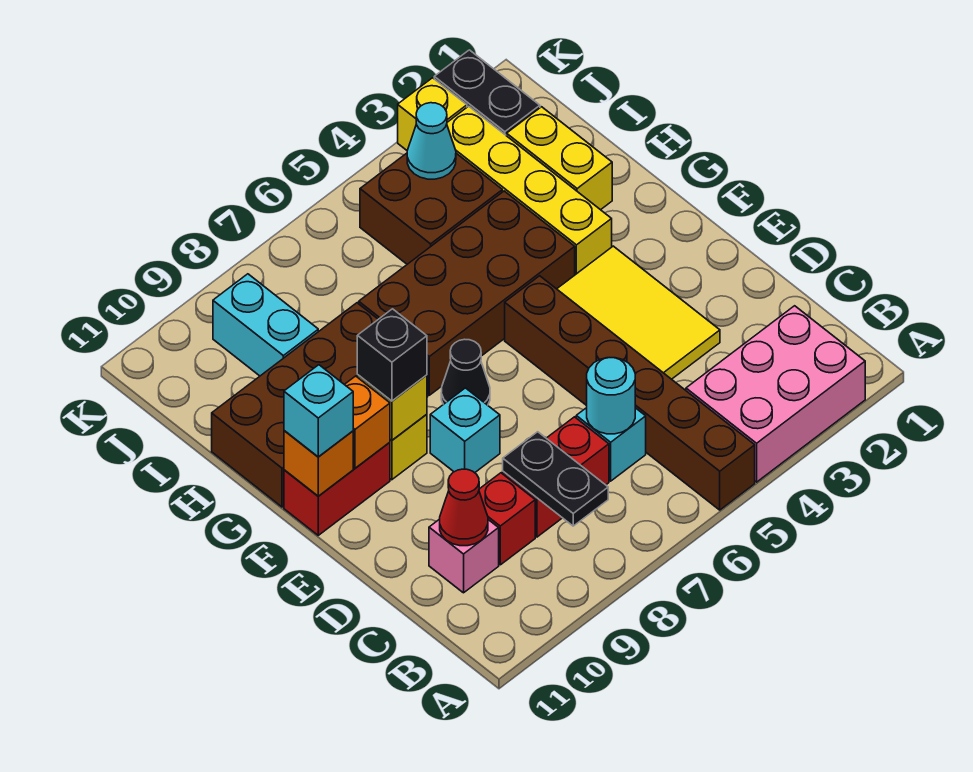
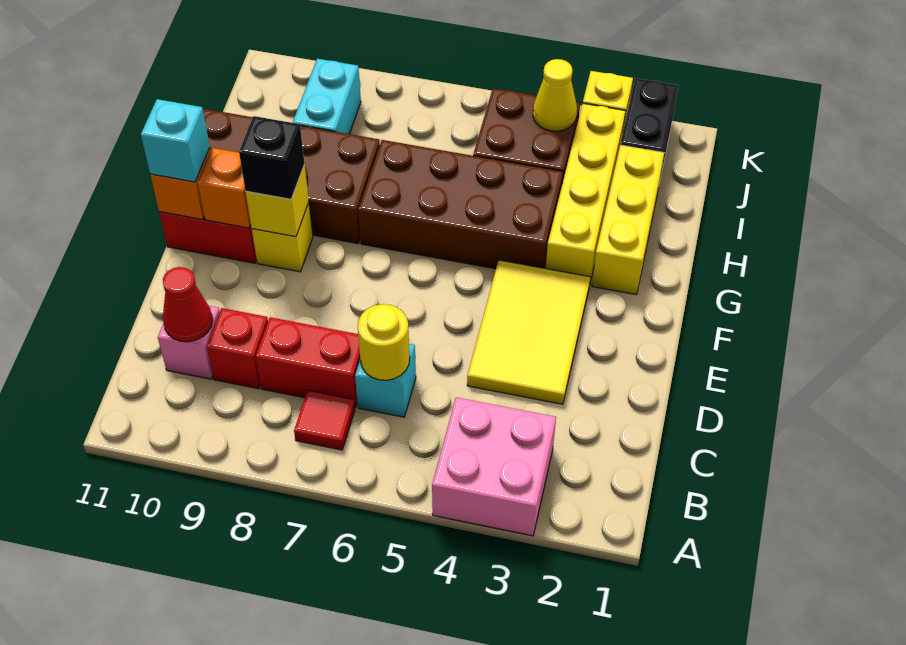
pink brick A2:B4 level 1 -> pink brick A3:B4 level 1
brown brick A5:F5 level 1 -> none
none -> red tile B7 level 1
black plate B8:C8 level 2 -> none
cyan round brick C6 level 2 -> yellow round brick C6 level 2
cyan brick E8 level 1 -> none
black cone F7 level 1 -> none
yellow brick H2:I2 level 1 -> yellow brick G2:I2 level 1
cyan cone J4 level 2 -> yellow cone J4 level 2

